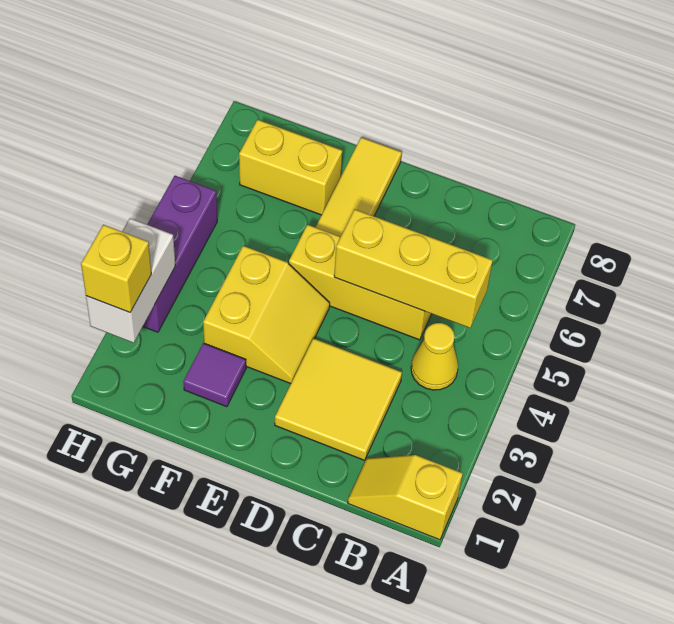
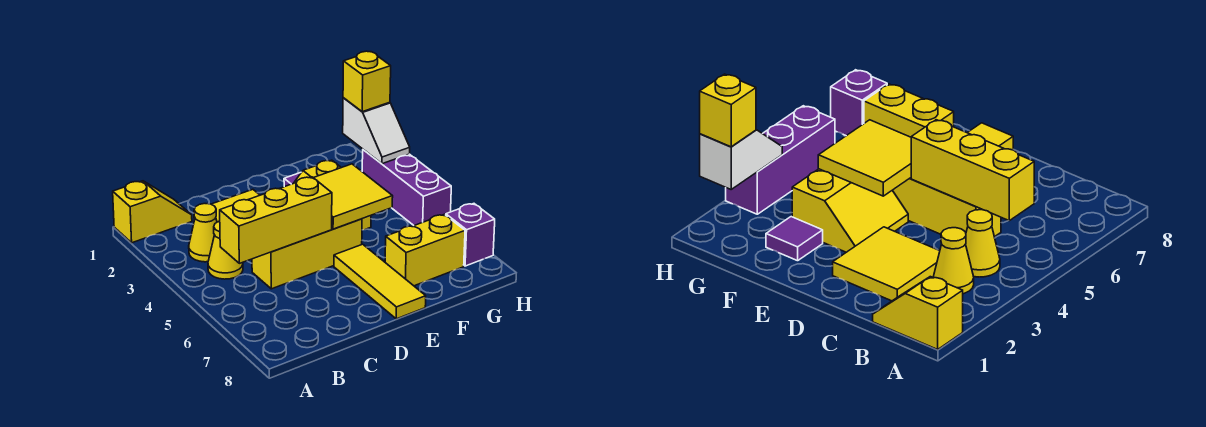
none -> yellow cone B3 level 1
none -> yellow tile E4:F5 level 2
white brick H2:H3 level 2 -> white slope H2:H3 level 2 top 2
none -> purple brick H7 level 1

